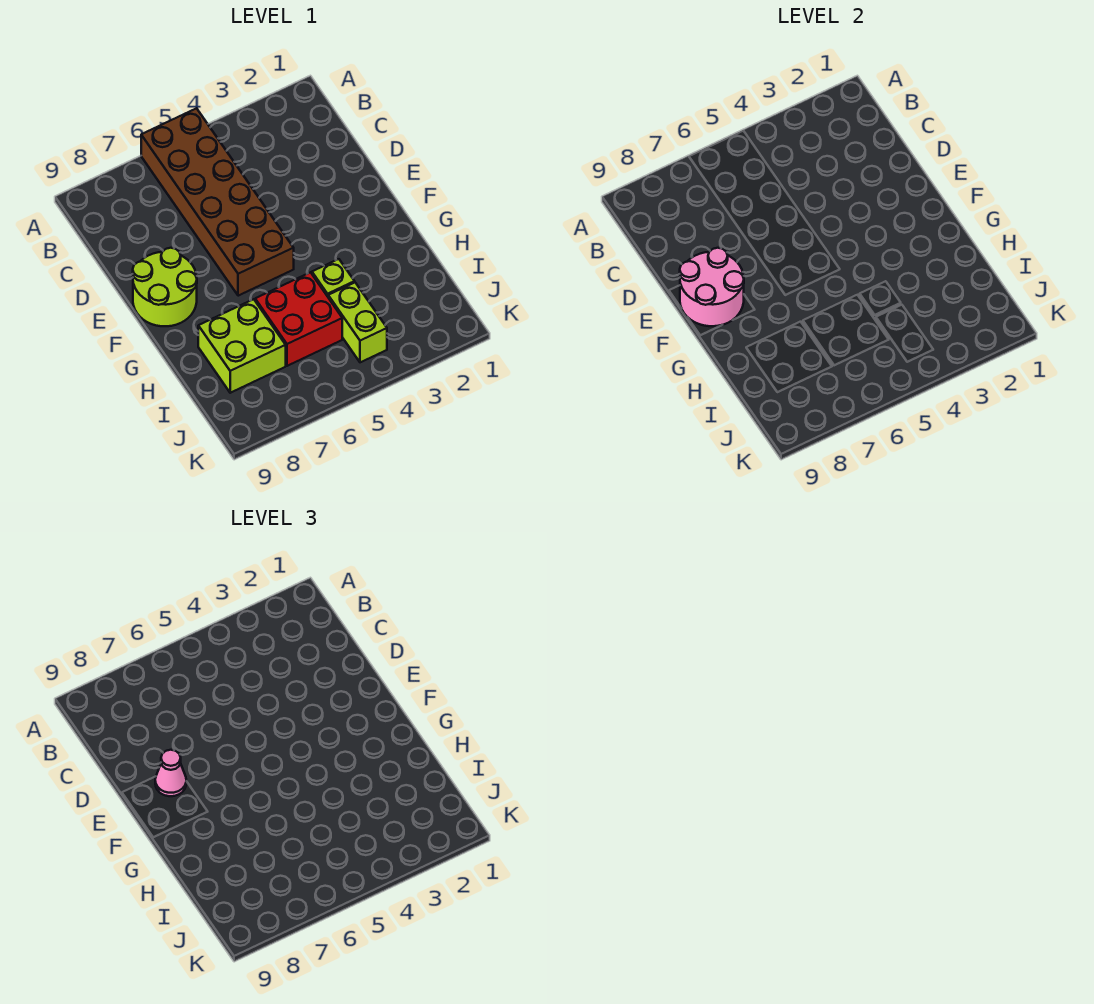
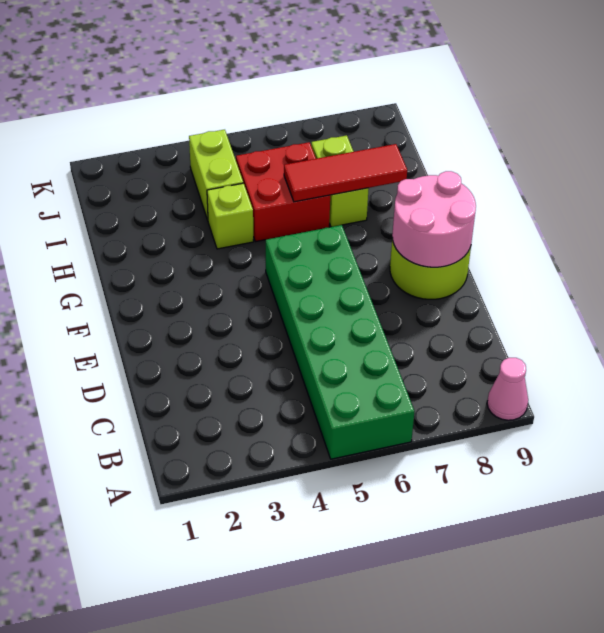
brown brick A5:F6 level 1 -> green brick A5:F6 level 1
pink cone E8 level 3 -> pink cone A9 level 1
none -> red tile H6:H8 level 2
lime brick H7:I8 level 1 -> lime brick H7:I7 level 1

